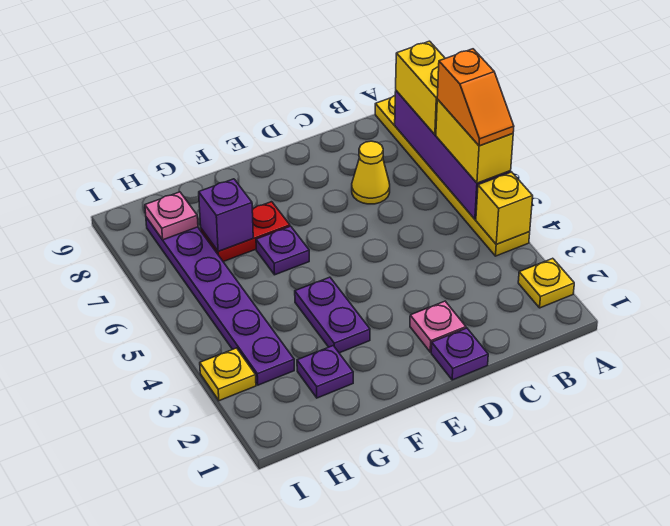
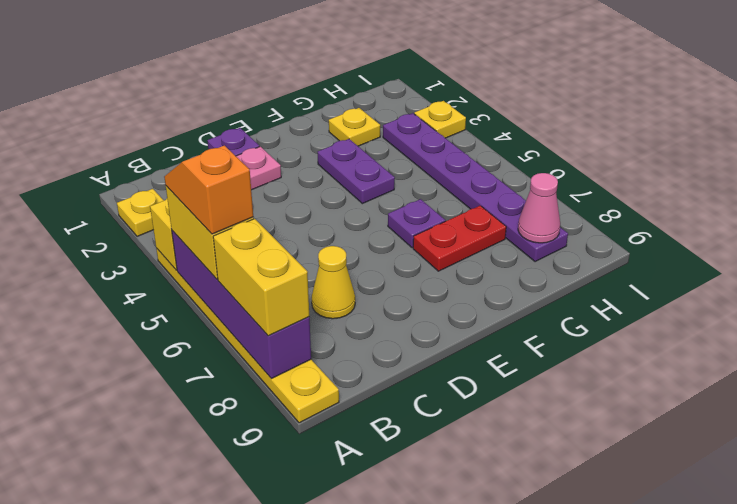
purple plate G2 level 1 -> yellow plate G2 level 1
purple brick G7 level 2 -> none
pink plate H8 level 2 -> pink cone H8 level 2

